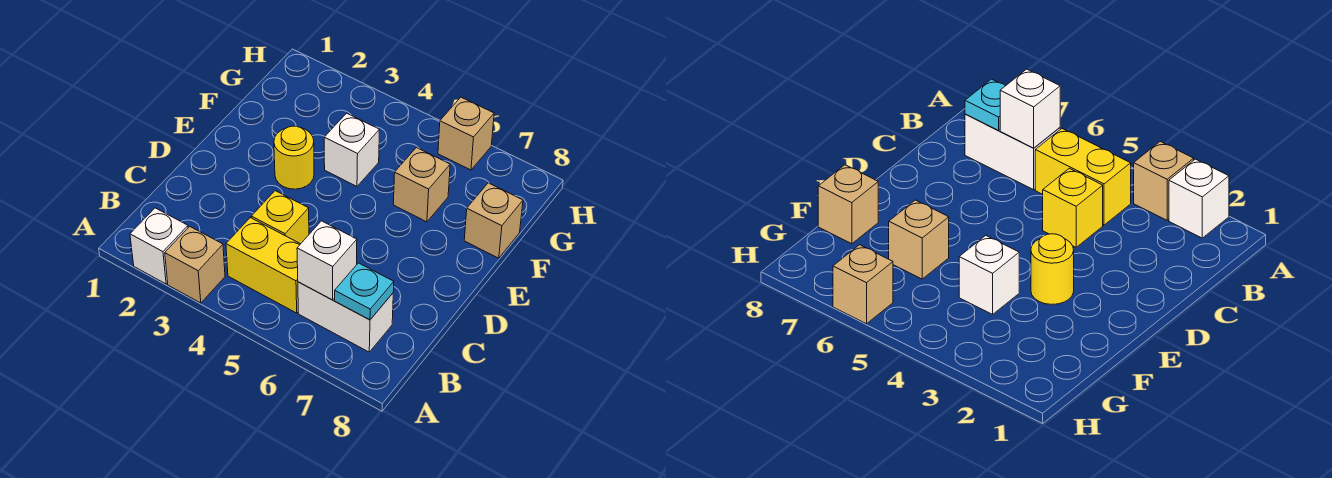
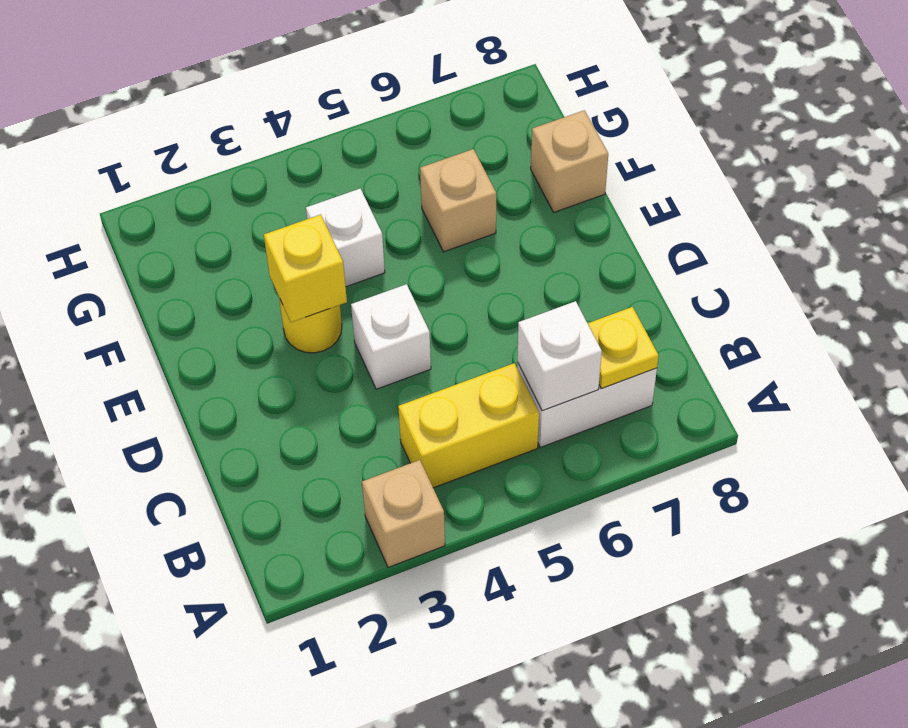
white brick A2 level 1 -> white brick D4 level 1
cyan plate B7 level 2 -> yellow plate B7 level 2
yellow brick C4 level 1 -> yellow brick E3 level 2
tan brick H6 level 1 -> none

